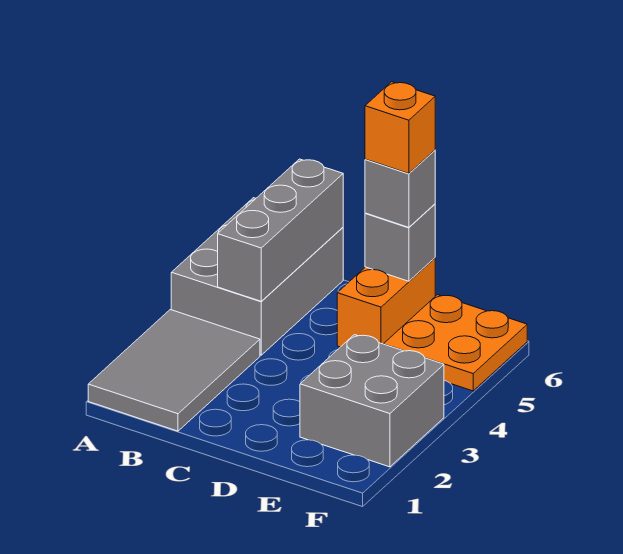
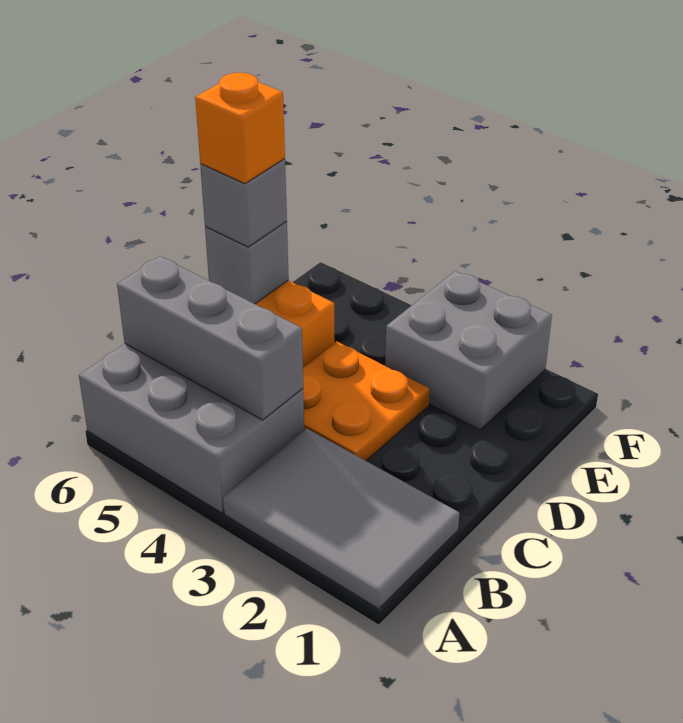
orange plate E5:F6 level 1 -> orange plate C3:D4 level 1

